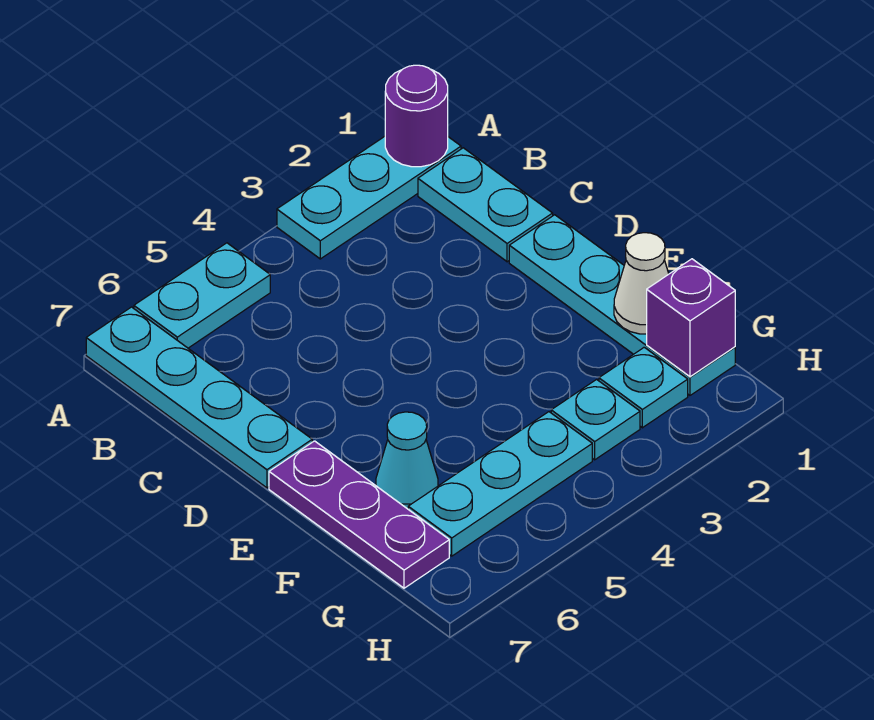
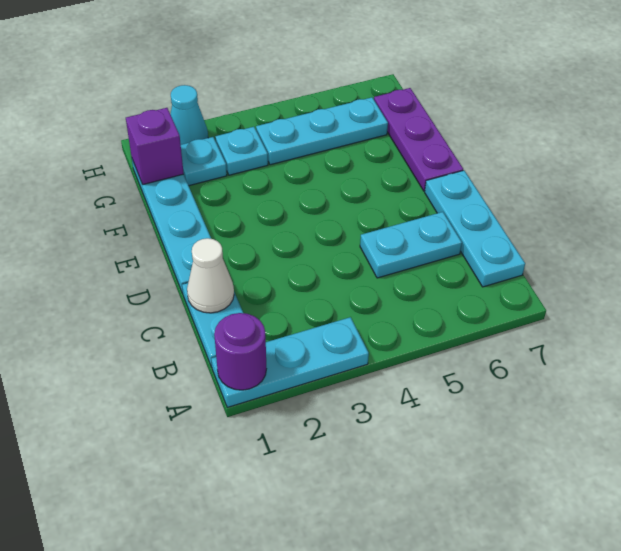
cyan plate A5:A6 level 1 -> cyan plate C5:C6 level 1
cyan plate A7:D7 level 1 -> cyan plate B7:D7 level 1
white cone F1 level 2 -> white cone C1 level 2
cyan cone F6 level 1 -> cyan cone H2 level 1

